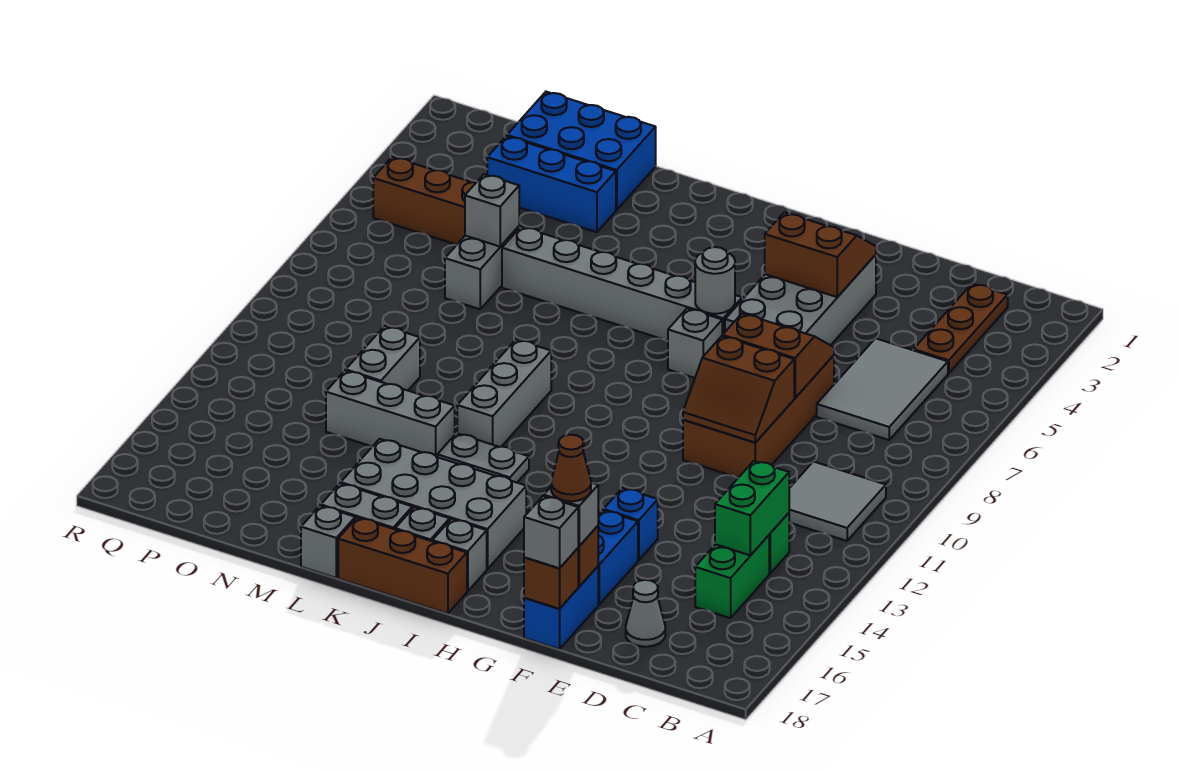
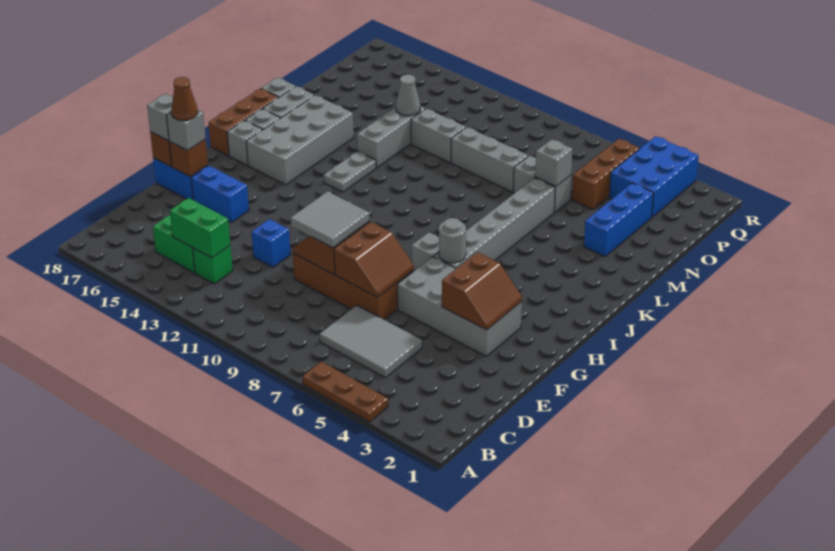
grey tile B10:C11 level 1 -> grey tile E9:F10 level 3
brown plate C2:C4 level 1 -> brown plate A4:A6 level 1
grey cone D17 level 1 -> grey cone N13 level 2
blue brick F14 level 1 -> blue brick E12 level 1
grey brick K10:K12 level 1 -> grey brick N8:N10 level 1
blue brick M1:O2 level 1 -> blue brick P3:R4 level 1

